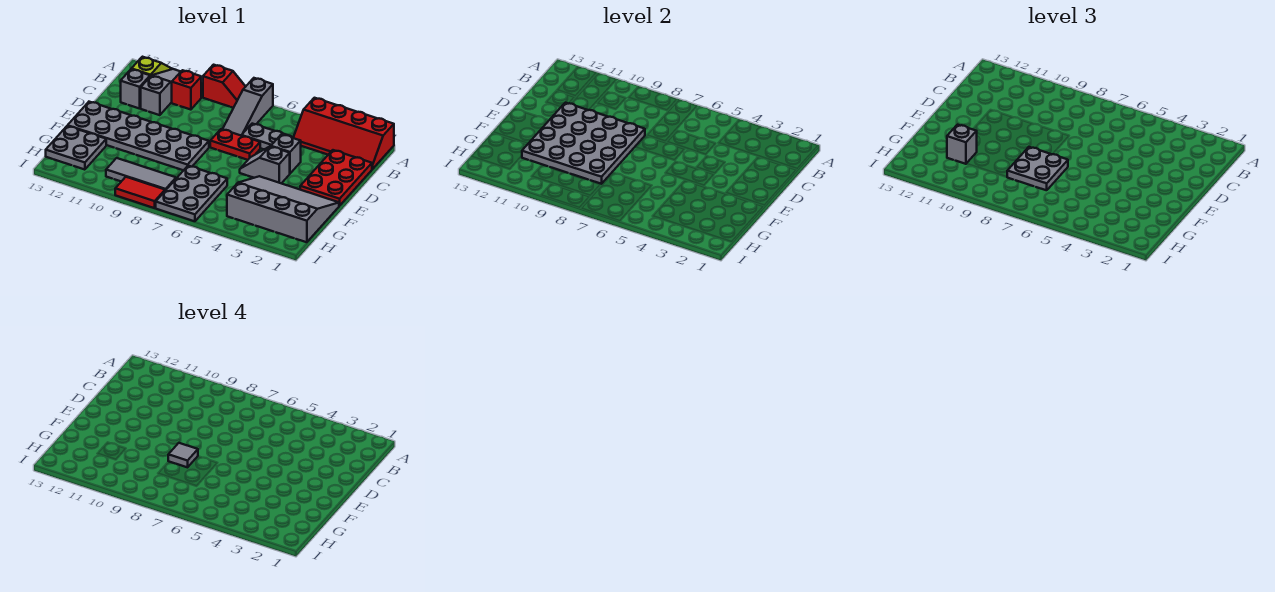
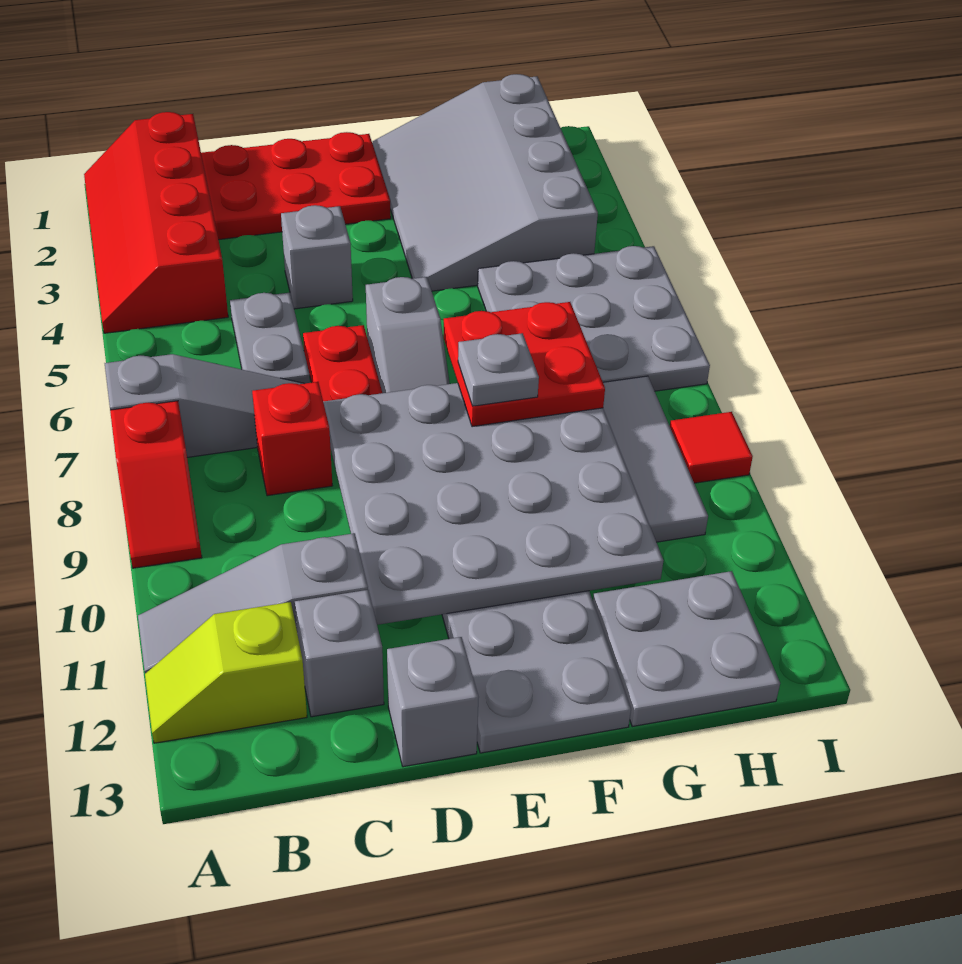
red slope A1:B4 level 1 top A -> red slope A1:B4 level 1 top B
red slope A8:A9 level 1 top 9 -> red slope A8:A9 level 1 top 8
red brick B10 level 1 -> red brick C8 level 1
grey slope E4:E5 level 1 top 4 -> grey slope E6:E7 level 1 top 6
grey plate F7:G8 level 3 -> red plate F7:G8 level 3
grey tile F8 level 4 -> grey plate F8 level 4
grey plate G6:I7 level 1 -> grey plate G5:I7 level 1
grey brick G11 level 3 -> grey brick D13 level 1
red tile I8:I9 level 1 -> red tile I9 level 1

